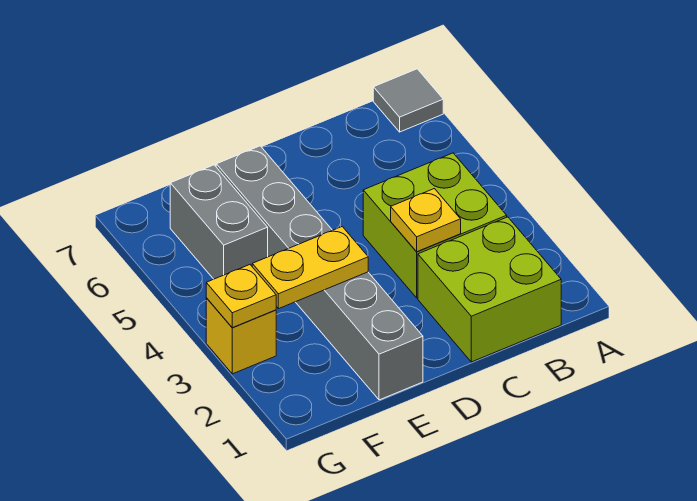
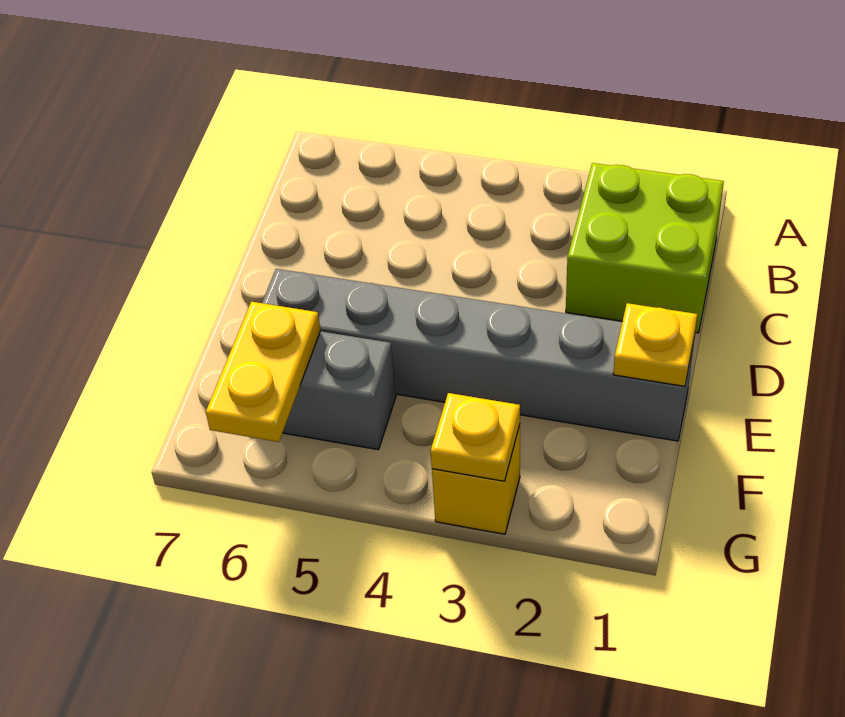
grey tile A7 level 1 -> none
lime brick B3:C4 level 1 -> none
yellow plate C3 level 2 -> yellow plate E1 level 2
yellow plate E3:F3 level 2 -> yellow plate F6:G6 level 2

